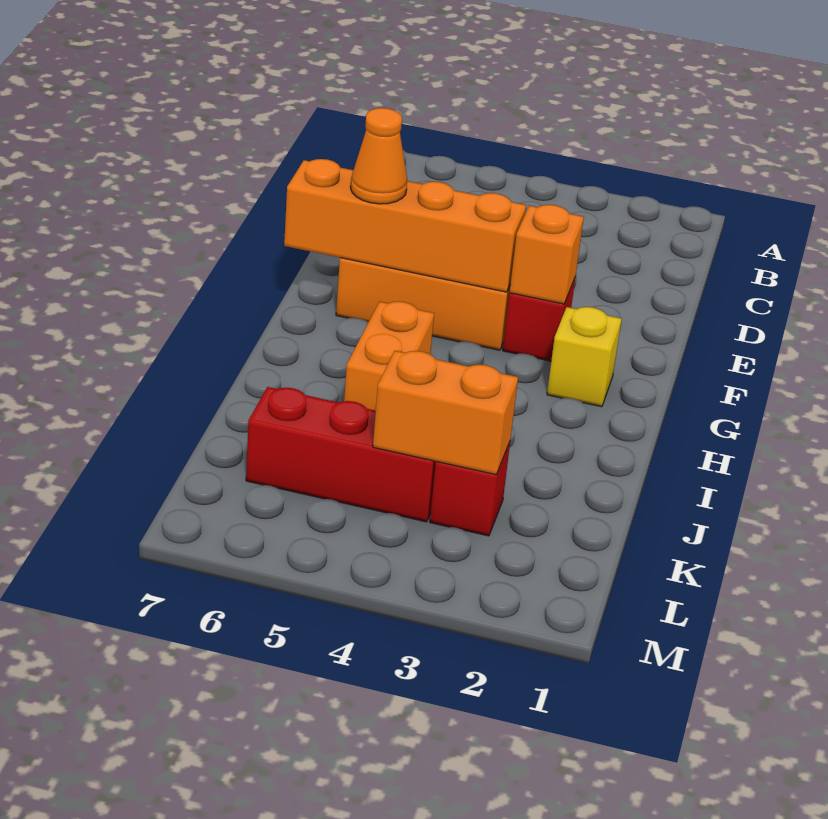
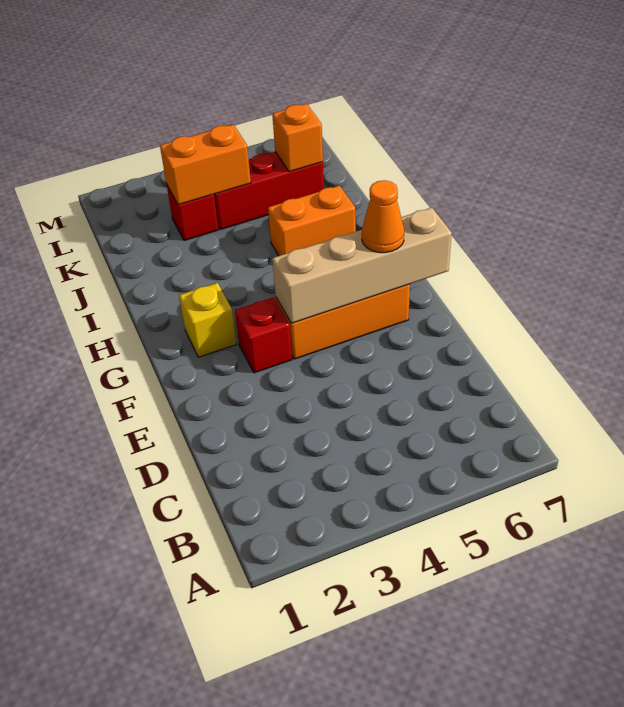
orange brick F3 level 2 -> orange brick K6 level 2
orange brick F4:F7 level 2 -> tan brick F4:F7 level 2
orange brick H5:I5 level 1 -> orange brick I5:I6 level 1

